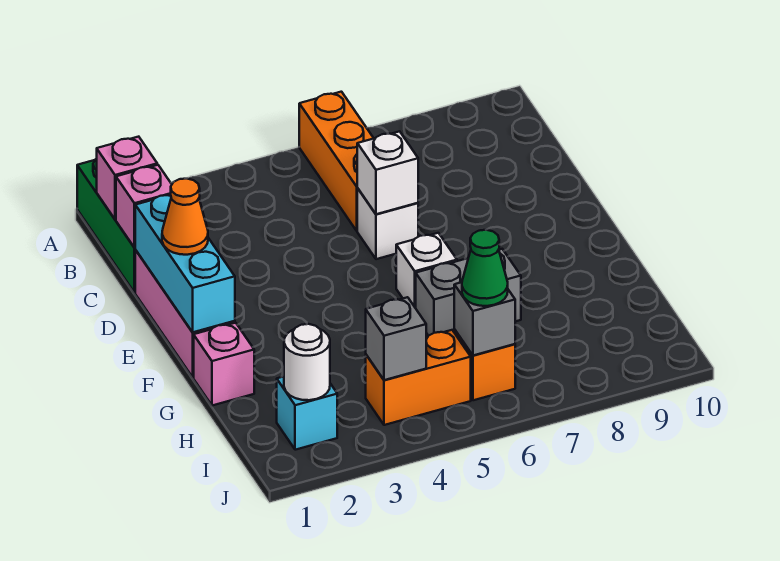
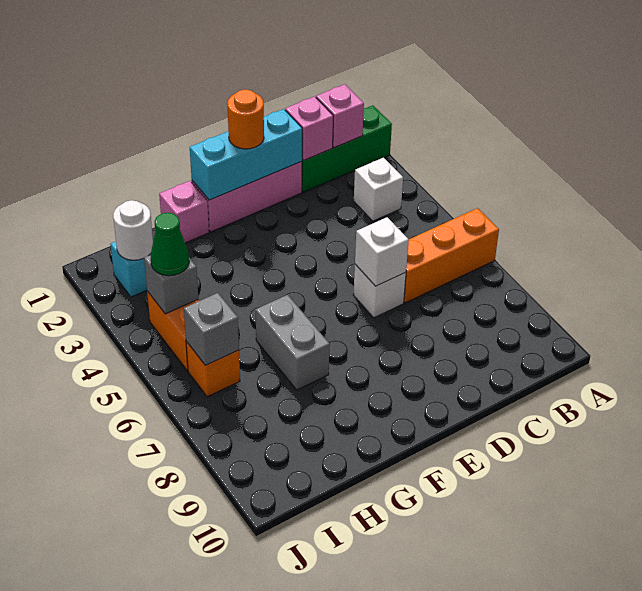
orange cone E1 level 3 -> orange round brick E1 level 3
white brick F6 level 1 -> white brick B3 level 1
green cone I6 level 3 -> green cone I4 level 3

